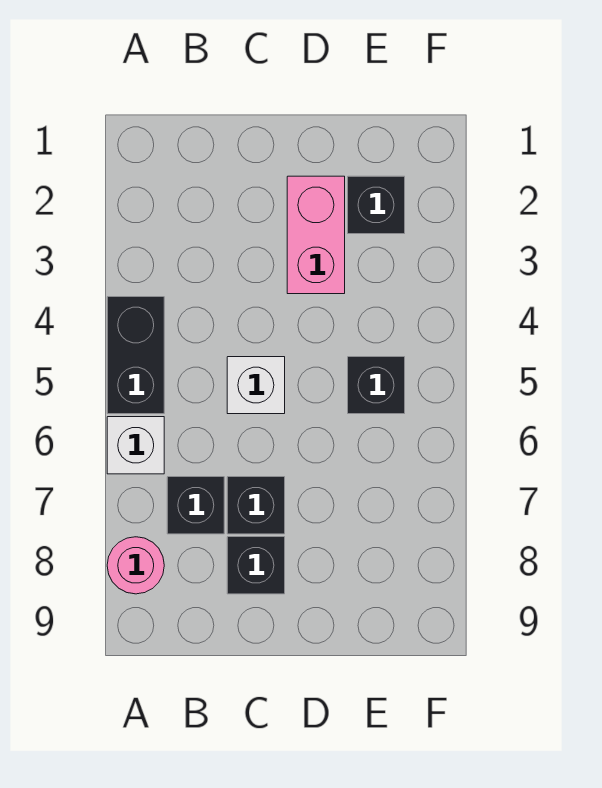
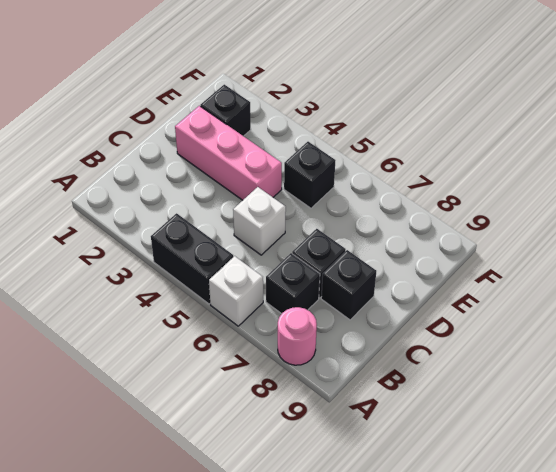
pink brick D2:D3 level 1 -> pink brick D2:D4 level 1

